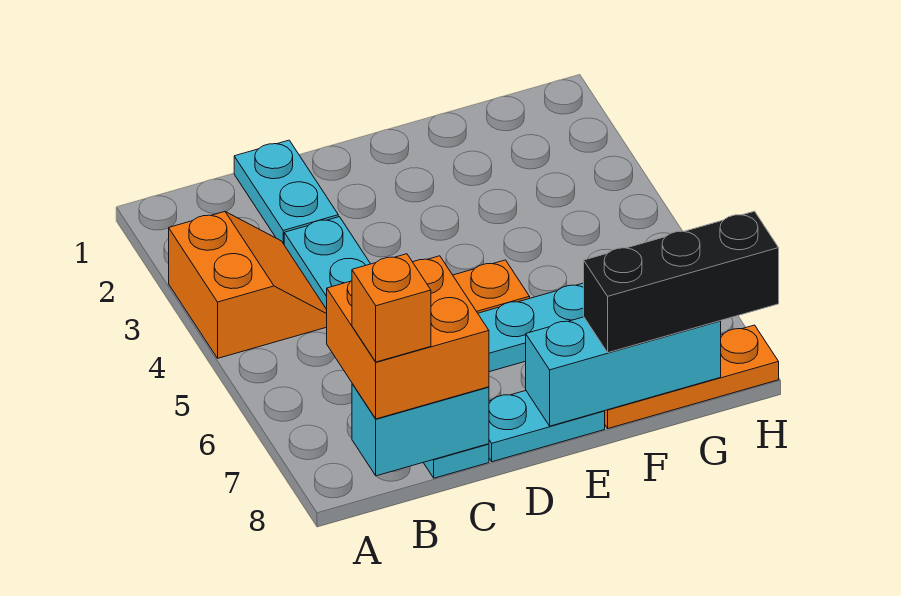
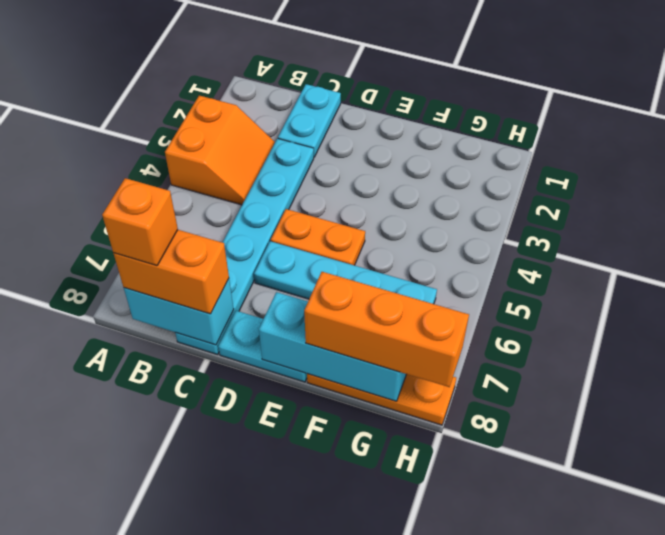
orange brick B7:C8 level 3 -> orange brick B8:C8 level 3
black brick F8:H8 level 3 -> orange brick F8:H8 level 3

